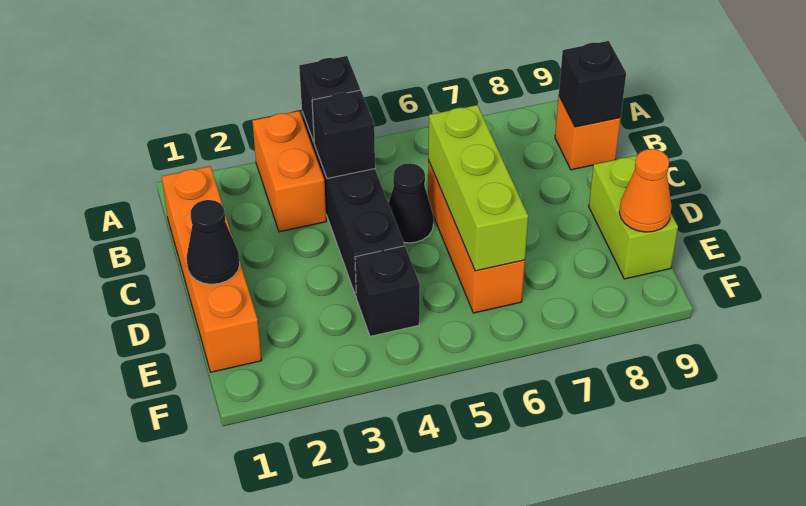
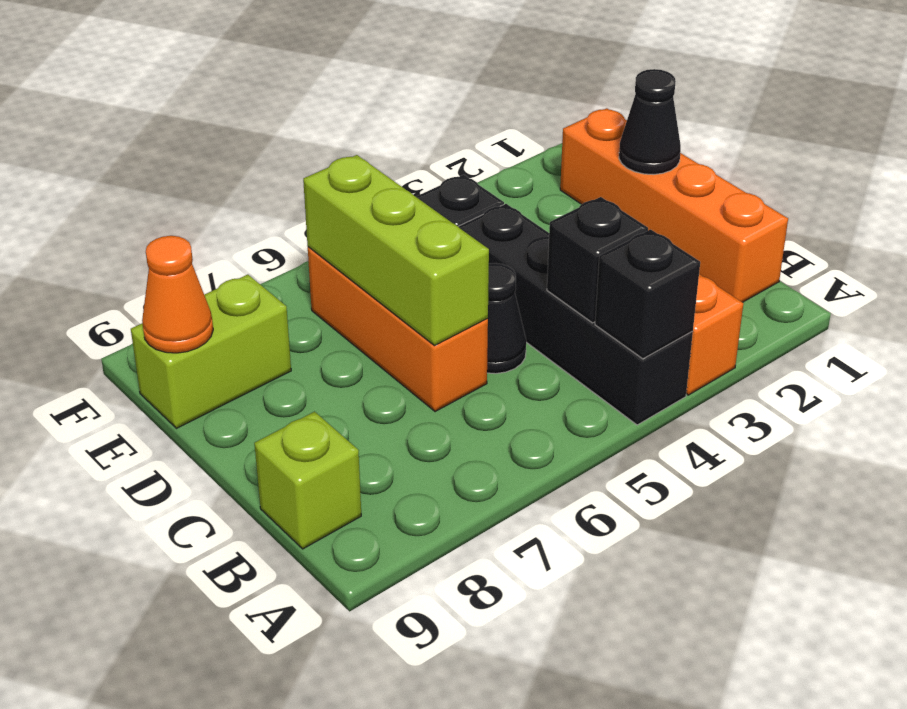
orange brick B9 level 1 -> lime brick B9 level 1
black brick B9 level 2 -> none
lime brick D9:E9 level 1 -> lime brick E8:E9 level 1

